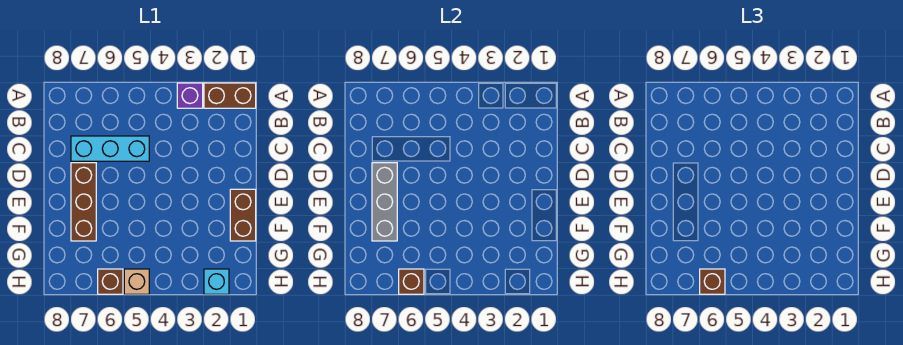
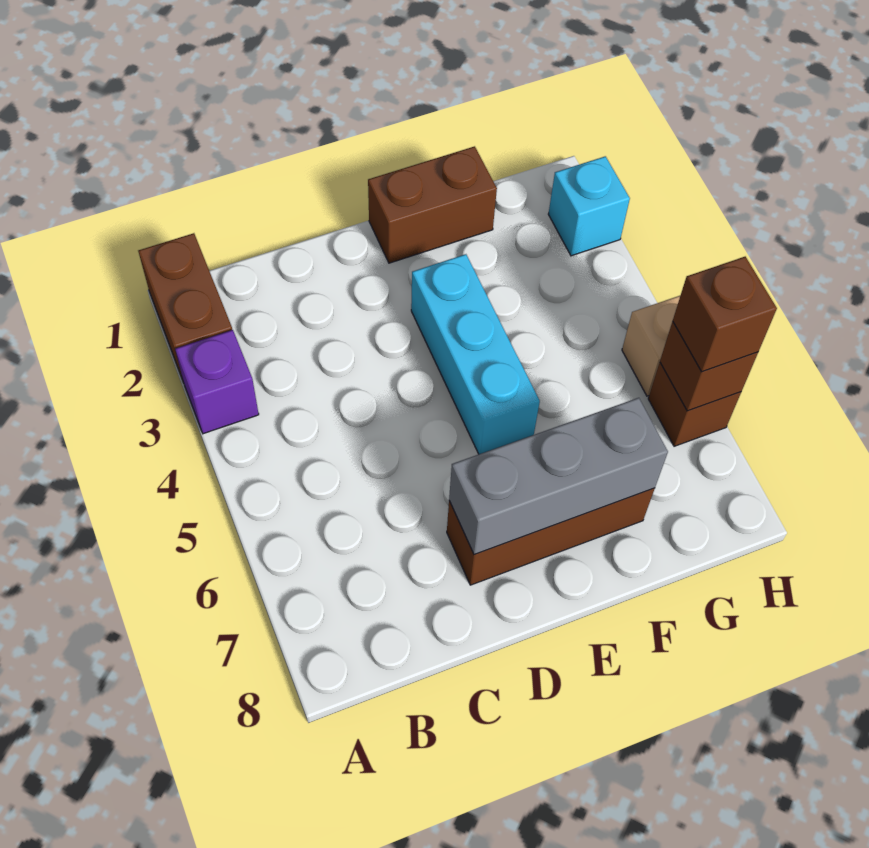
cyan brick C5:C7 level 1 -> cyan brick E3:E5 level 1

